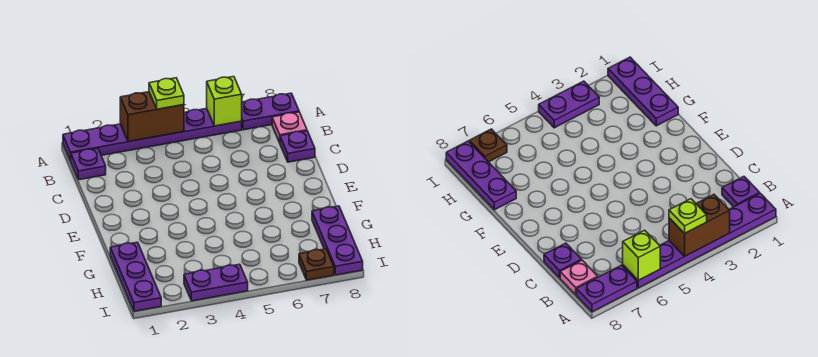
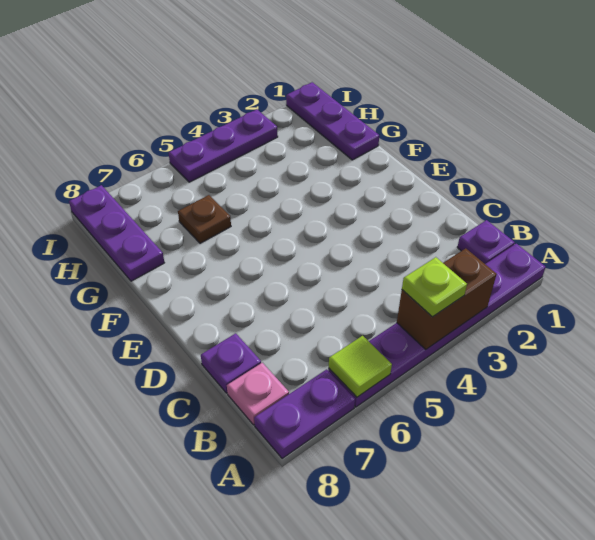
lime brick A6 level 2 -> lime tile A6 level 2
purple plate I3:I4 level 1 -> purple plate I3:I5 level 1
brown plate I7 level 1 -> brown plate G6 level 1

